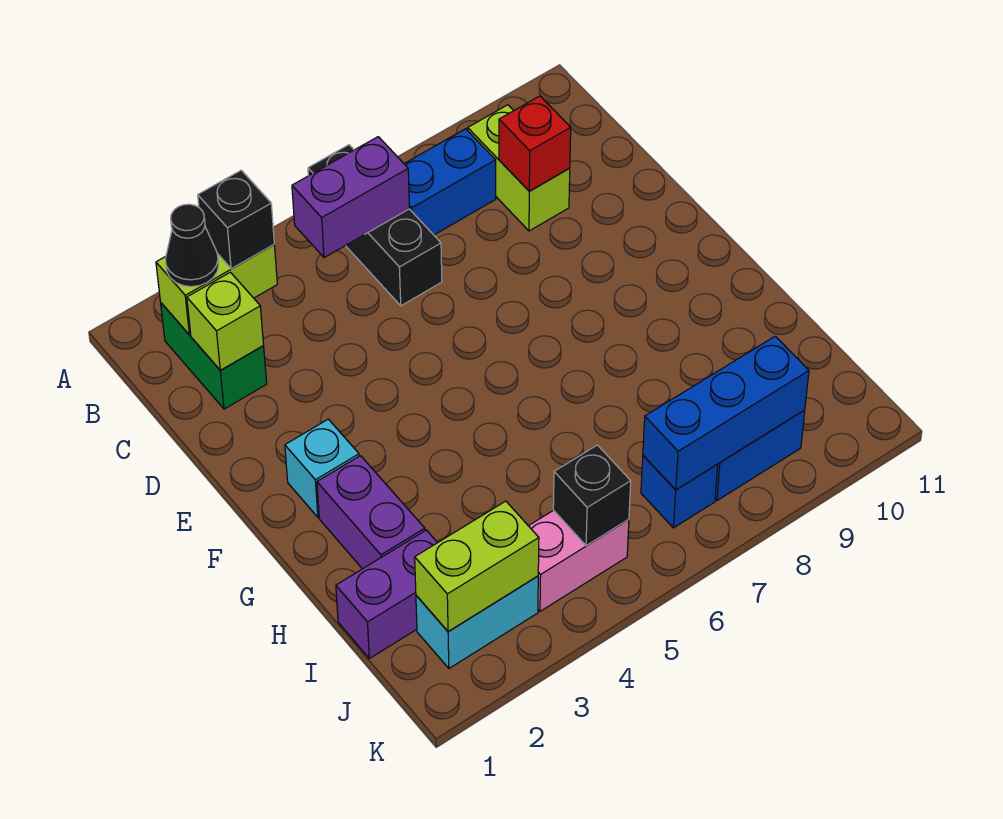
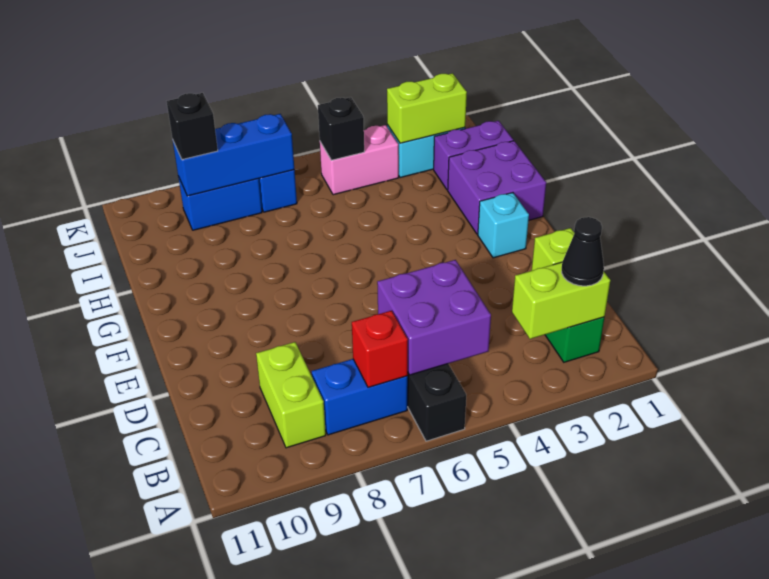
black brick B3 level 3 -> black brick J9 level 3
purple brick B5:B6 level 2 -> purple brick B5:C6 level 2
red brick C9 level 2 -> red brick B7 level 2
purple brick G2:H2 level 1 -> purple brick G1:H2 level 1

